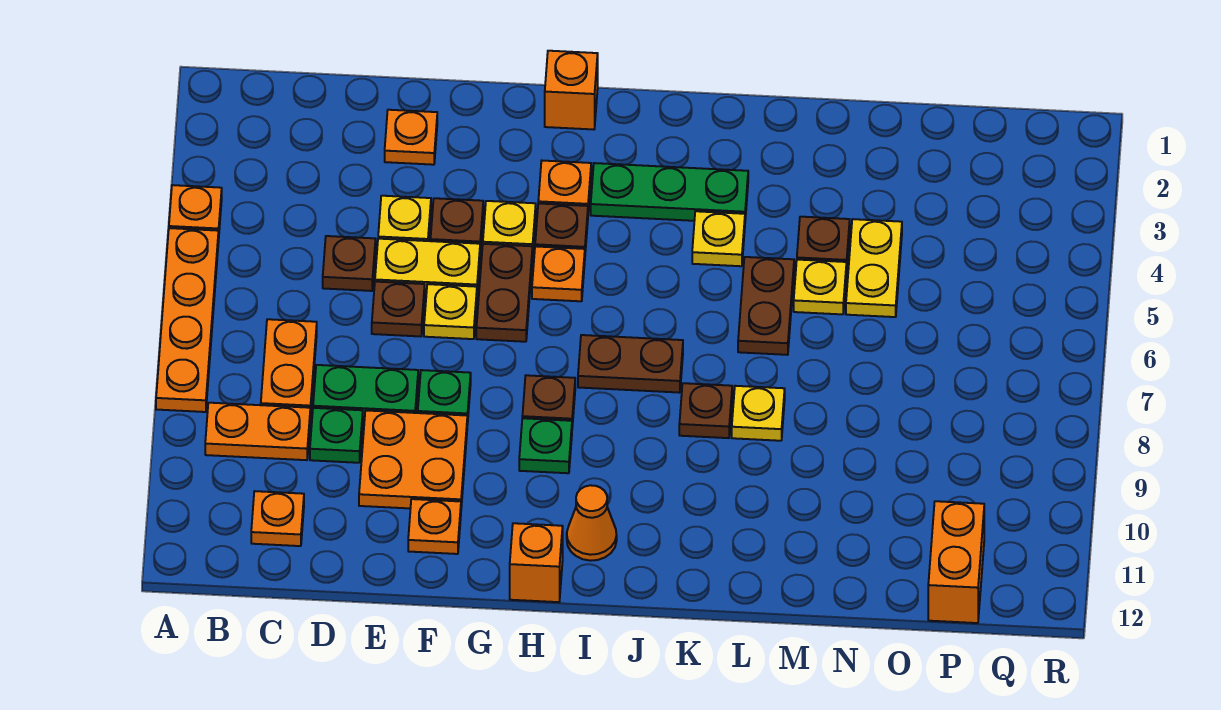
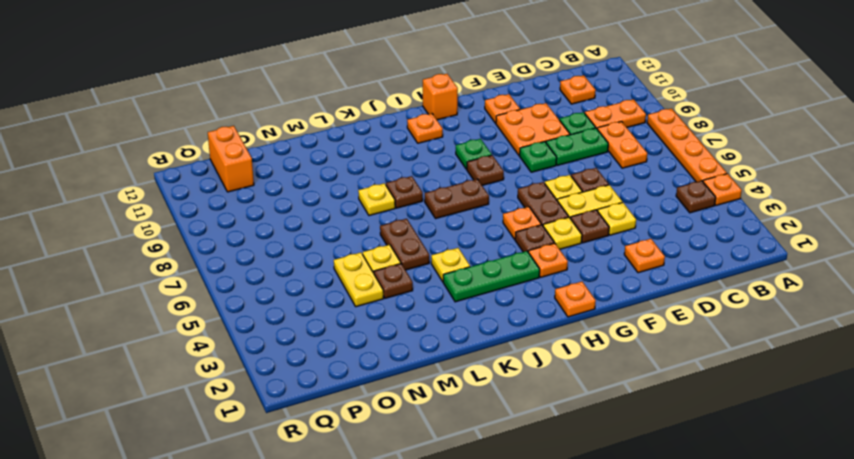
brown plate D5 level 1 -> brown plate B4 level 1
orange brick H1 level 1 -> orange plate H1 level 1
orange cone I11 level 1 -> orange plate I11 level 1

